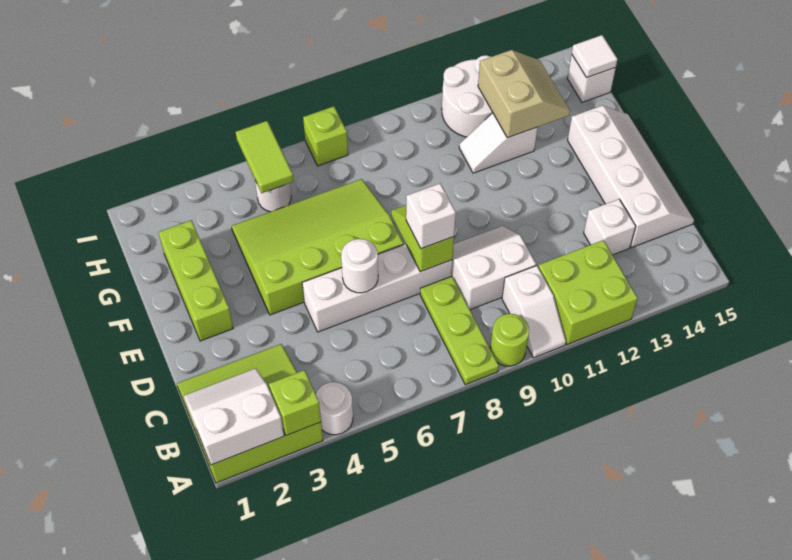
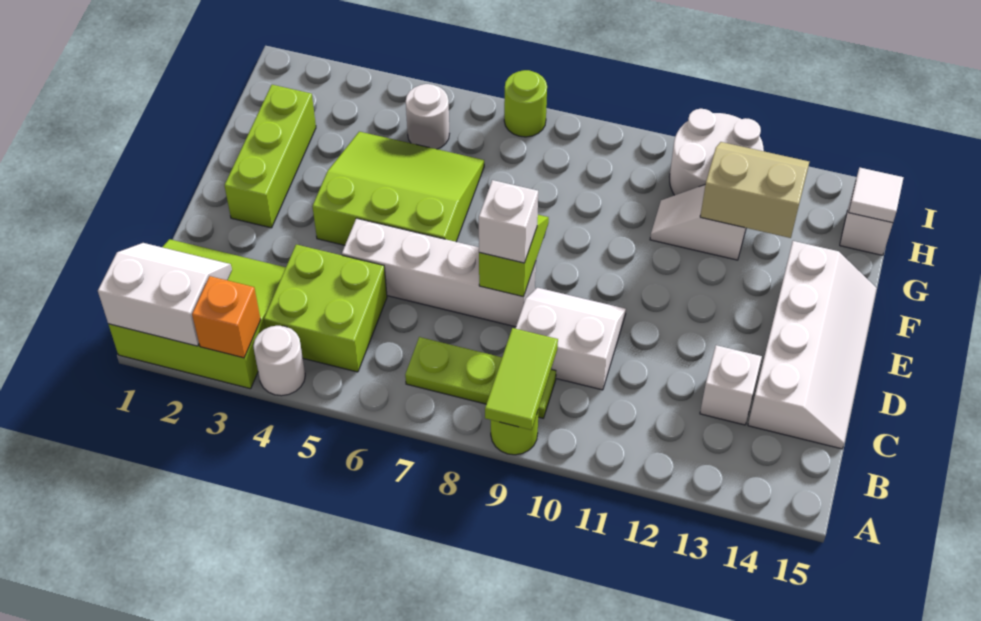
lime brick A3 level 2 -> orange brick A3 level 2
lime plate A8:C8 level 1 -> lime plate B7:B9 level 1
white slope A10:B10 level 1 top B -> none
lime brick A11:B12 level 1 -> lime brick B4:C5 level 1
white round brick D6 level 2 -> none
lime slope E4:G7 level 1 top E -> lime slope E4:G6 level 1 top E
tan slope G12:H13 level 2 top 12 -> tan slope G12:H13 level 2 top G
lime tile H5:I5 level 2 -> lime tile A9:B9 level 2
lime brick I7 level 1 -> lime round brick I7 level 1

